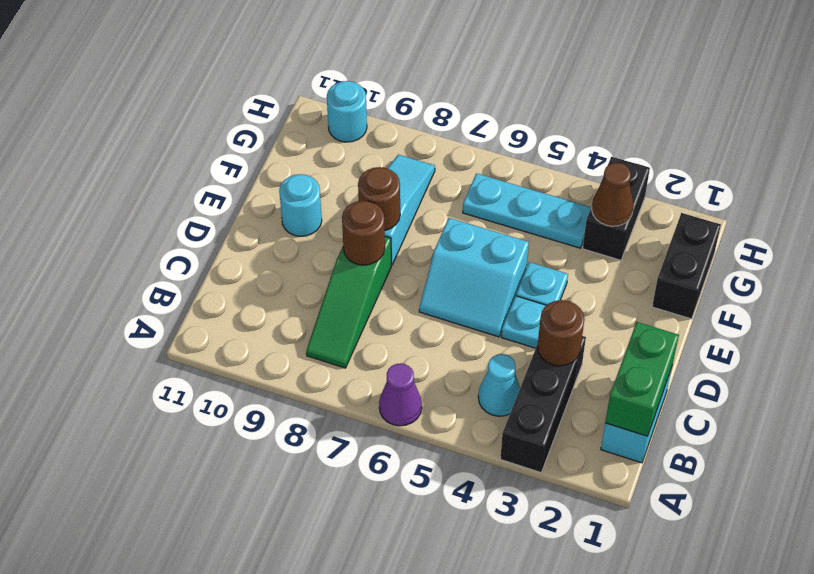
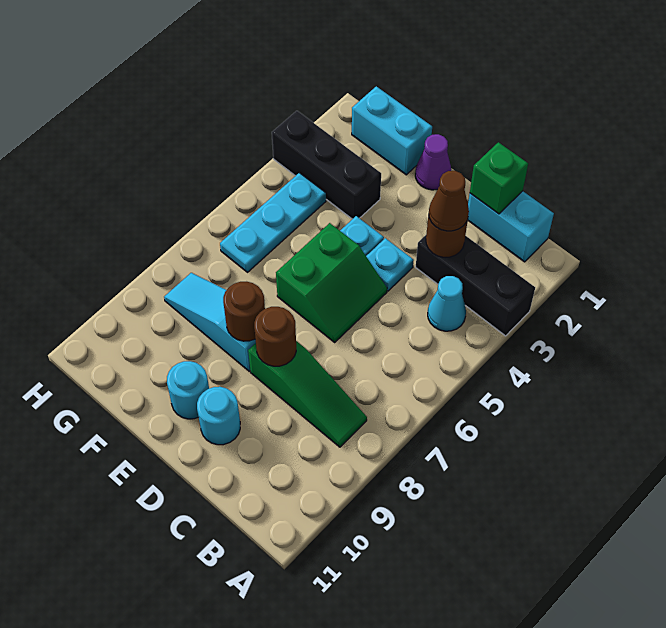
purple cone A6 level 1 -> purple cone E1 level 1
green brick B1:C1 level 2 -> green brick C1 level 2
cyan slope D5:E6 level 1 top E -> green slope D5:E6 level 1 top E
black brick F1:G1 level 1 -> cyan brick F1:G1 level 1
black brick G3:H3 level 1 -> black brick F3:H3 level 1
brown cone G3 level 2 -> brown cone C3 level 3
cyan round brick H10 level 1 -> cyan round brick D10 level 1

